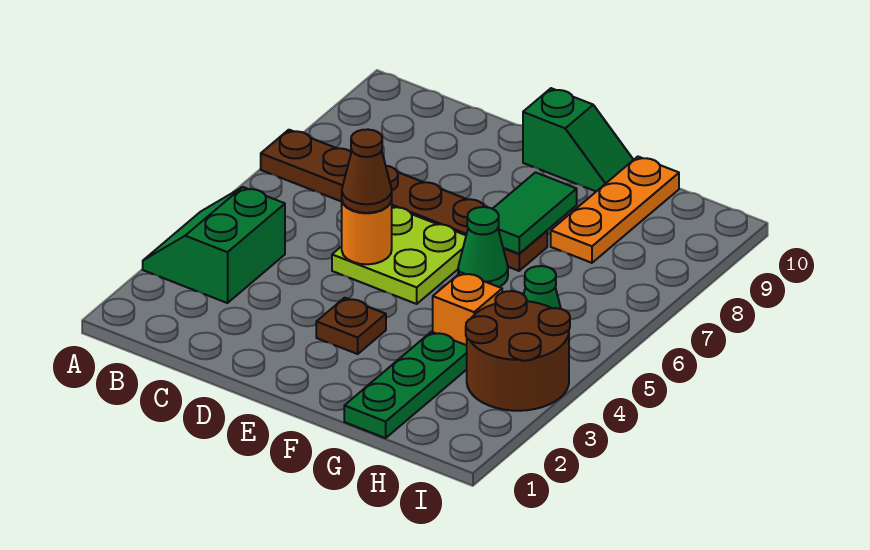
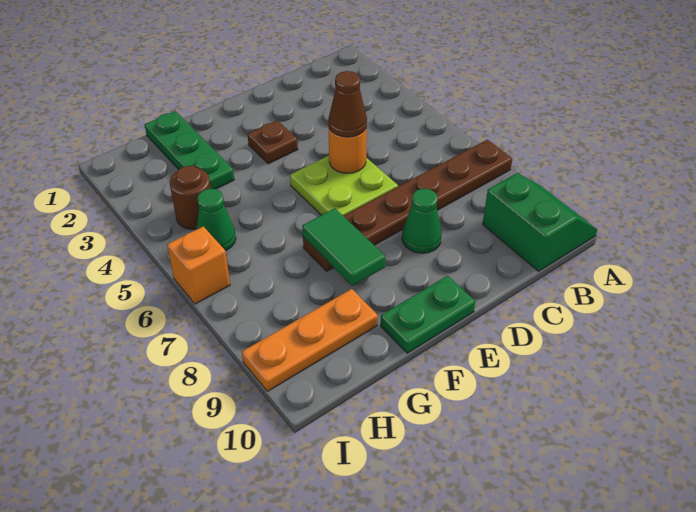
green slope A3:B4 level 1 top B -> green slope A9:B10 level 1 top B
green slope E10:F10 level 1 top E -> green plate E10:F10 level 1
green cone F6 level 1 -> green cone D8 level 1
orange brick G4 level 1 -> orange brick I6 level 1
orange plate G8:G10 level 1 -> orange plate G9:I9 level 1
brown round brick H3:I4 level 1 -> brown round brick H4 level 1

